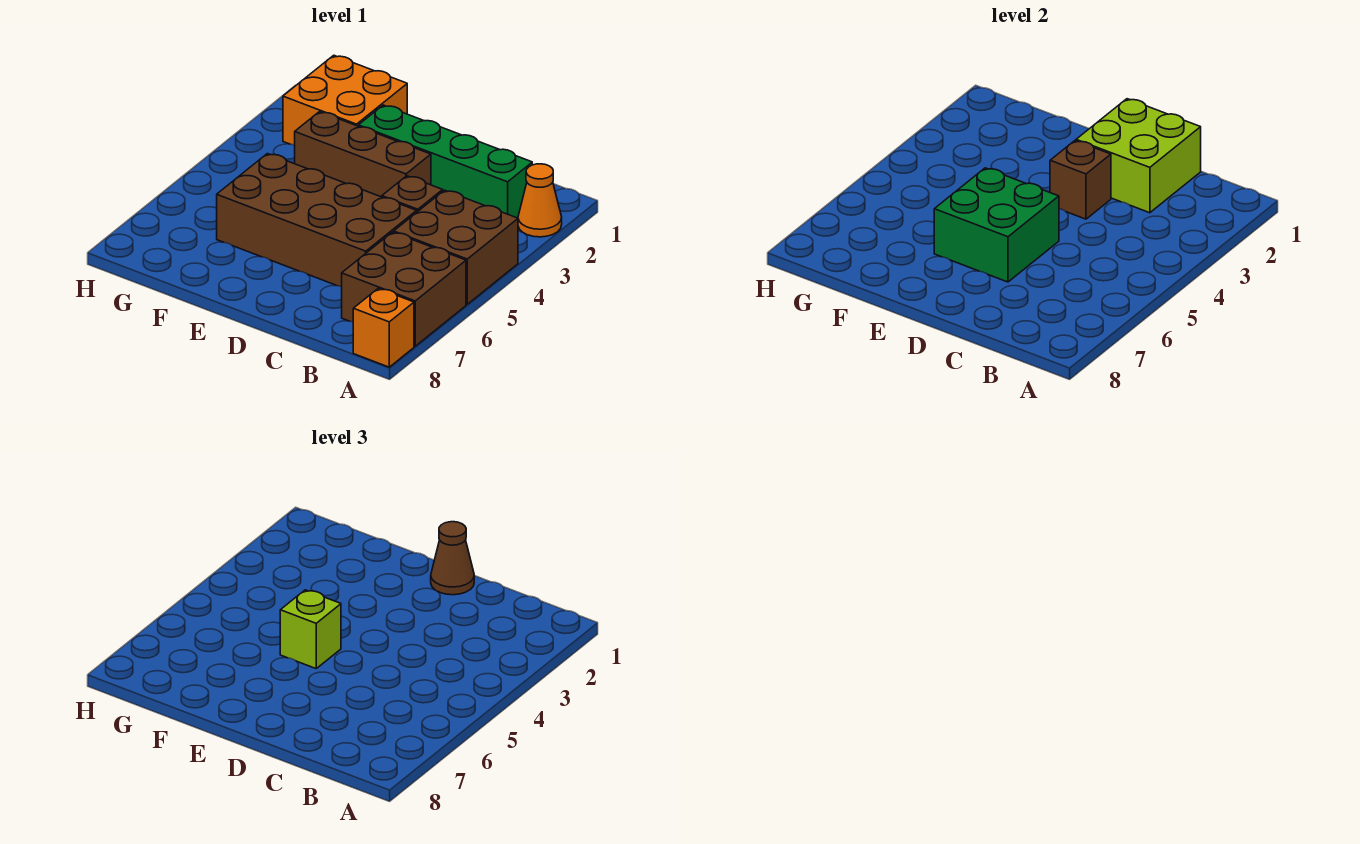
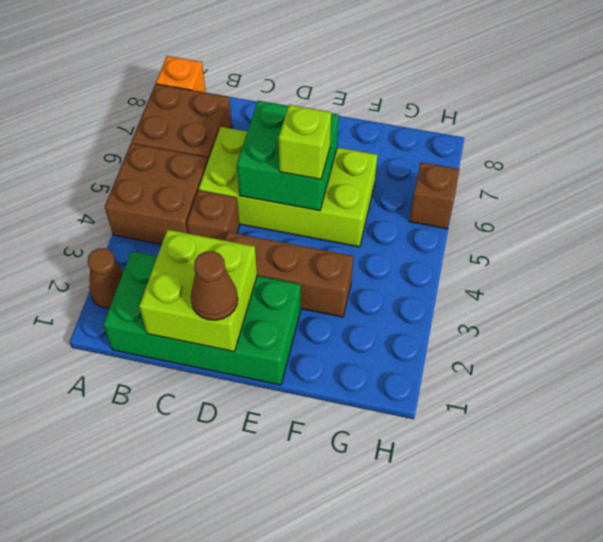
orange cone A2 level 1 -> brown cone A2 level 1
green brick B2:E2 level 1 -> green brick B1:E2 level 1
brown brick C5:F6 level 1 -> lime brick C5:F6 level 1
brown brick D3 level 2 -> brown brick H6 level 1
orange brick F1:G2 level 1 -> none

